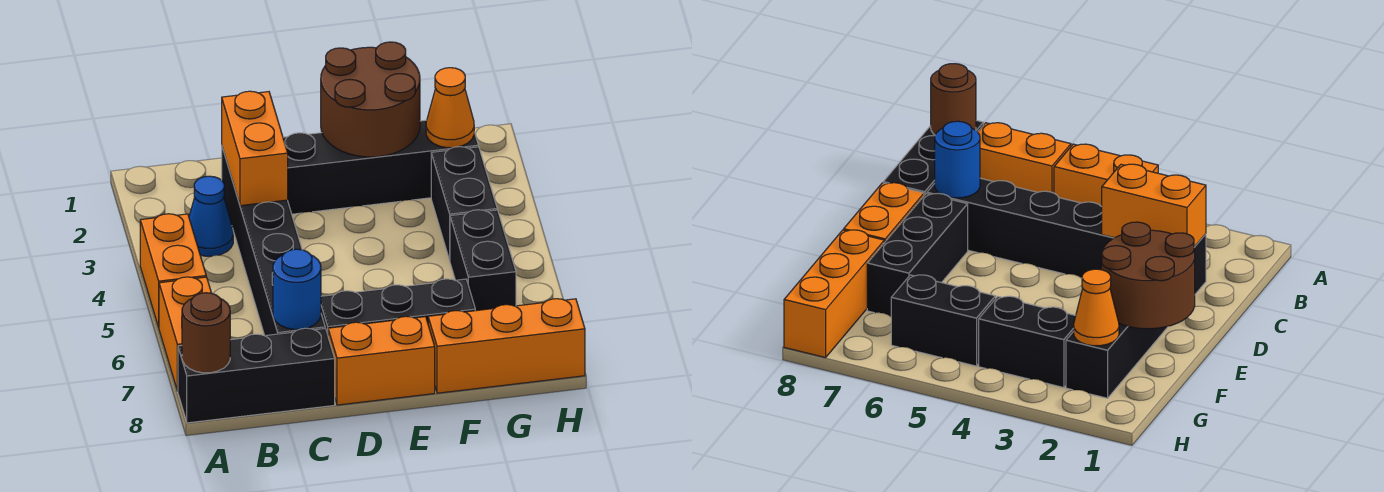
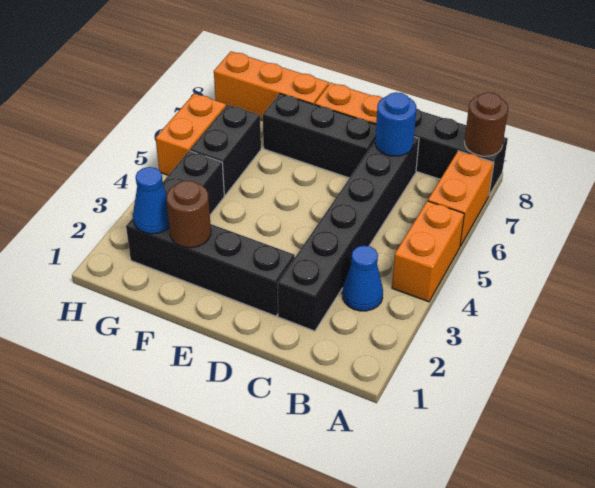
orange brick C2:C3 level 2 -> orange brick H5:H6 level 1
brown round brick E1:F2 level 2 -> brown round brick F2 level 2
orange cone G2 level 2 -> blue cone G2 level 2

